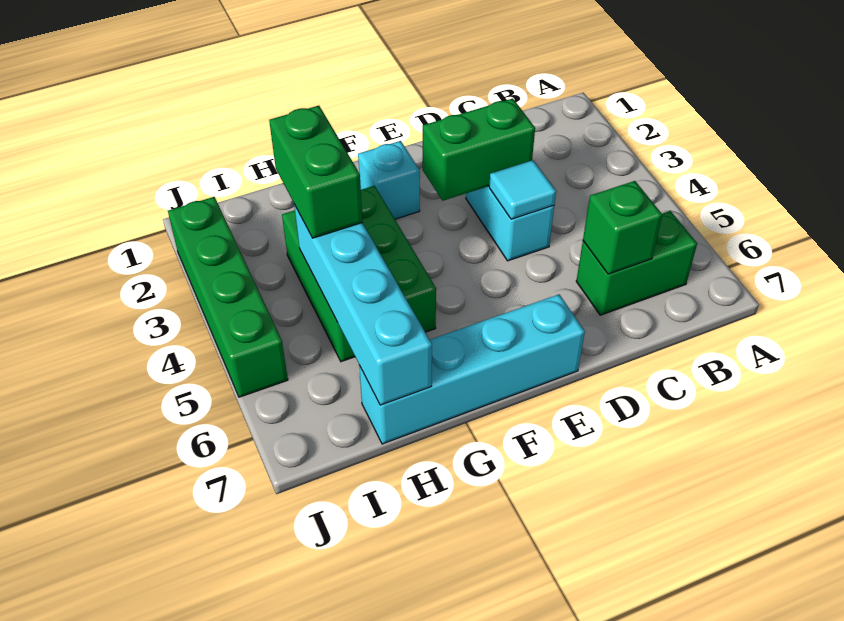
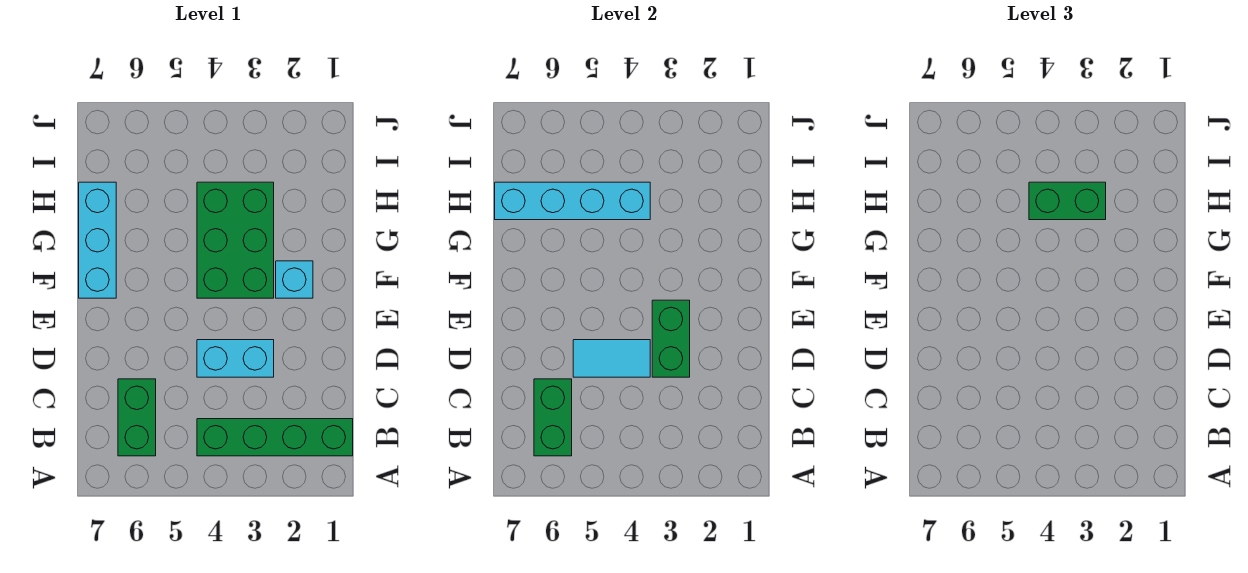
green brick C6 level 2 -> green brick B6:C6 level 2
cyan tile D4 level 2 -> cyan tile D4:D5 level 2
cyan brick E7:H7 level 1 -> cyan brick F7:H7 level 1
green brick G3:H5 level 1 -> green brick F3:H4 level 1
green brick J2:J5 level 1 -> green brick B1:B4 level 1

